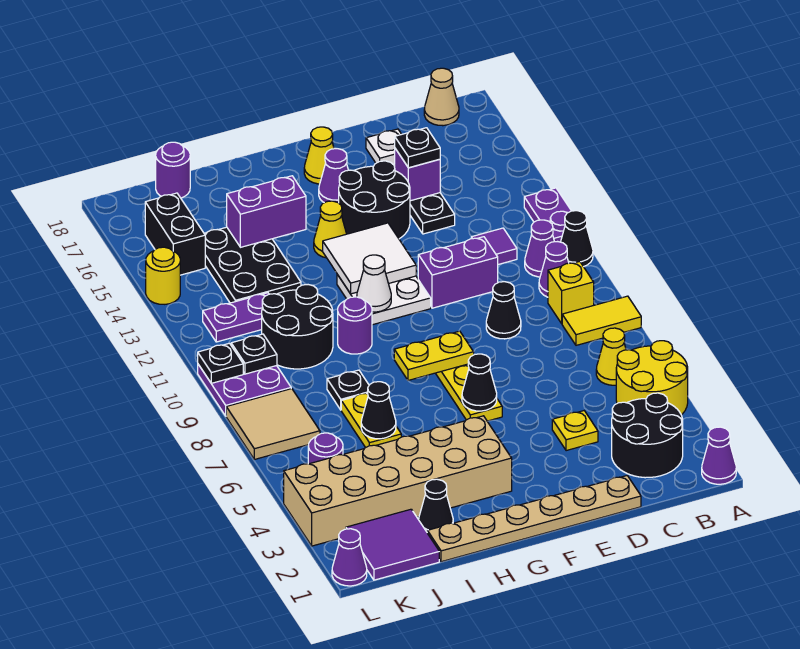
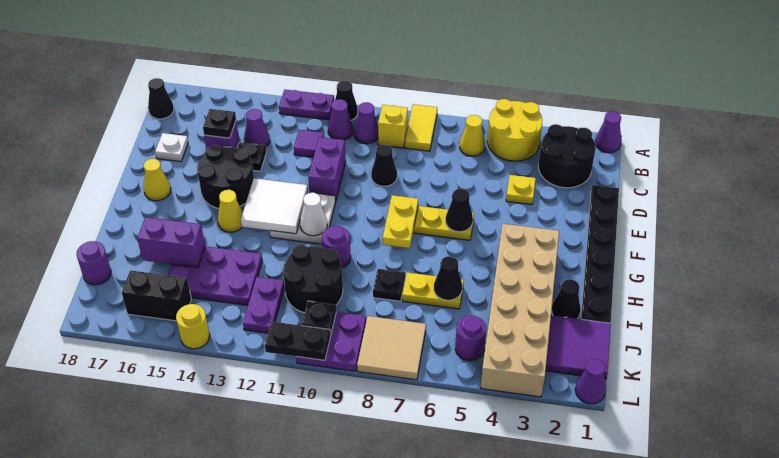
tan cone B18 level 1 -> black cone B18 level 1
tan plate D1:I1 level 1 -> black plate D1:I1 level 1
purple cone F16 level 1 -> purple cone C14 level 1
purple brick H15:I15 level 2 -> purple brick I15:I16 level 2
black plate I13:J15 level 1 -> purple plate I13:J15 level 1
black plate L10 level 2 -> black plate L10:L11 level 2

